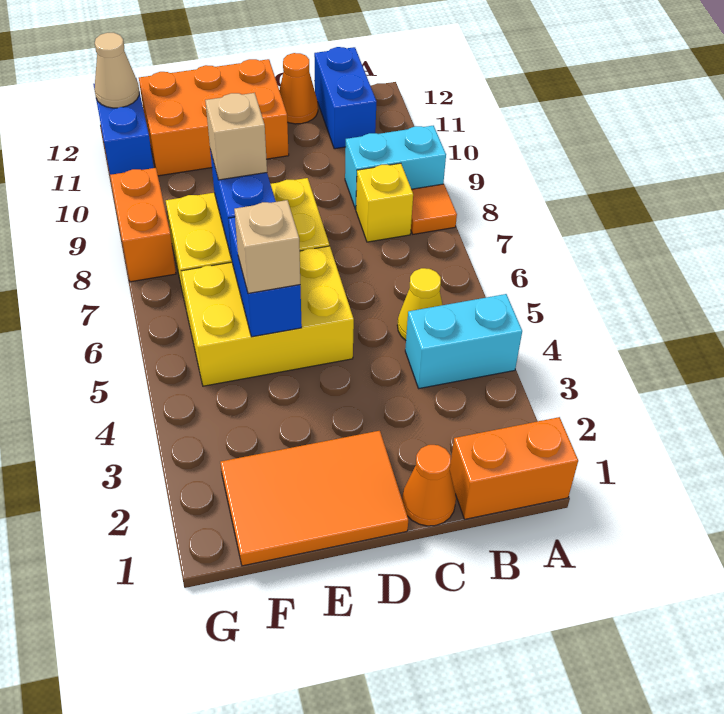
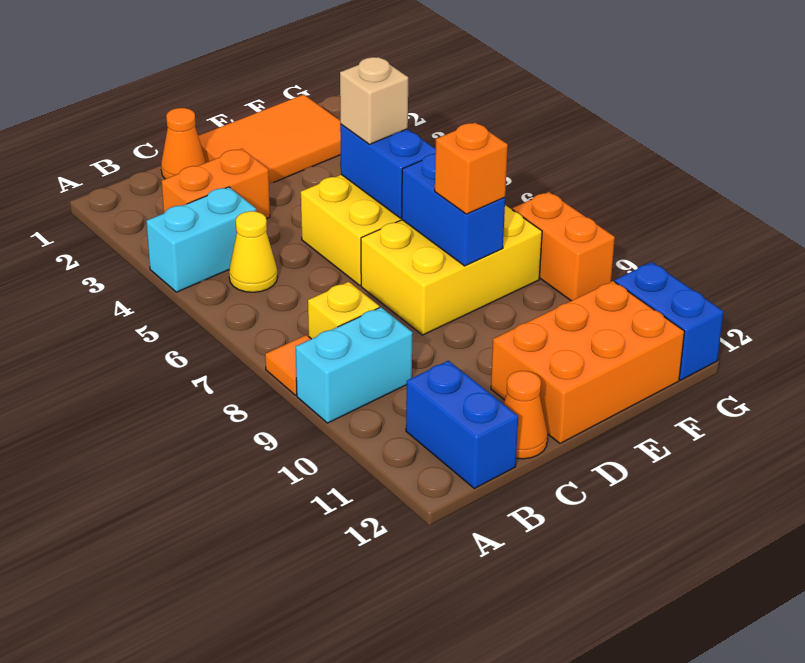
orange brick A1:B1 level 1 -> orange brick B3:C3 level 1
tan brick E8 level 3 -> orange brick E8 level 3
tan cone G12 level 2 -> none

